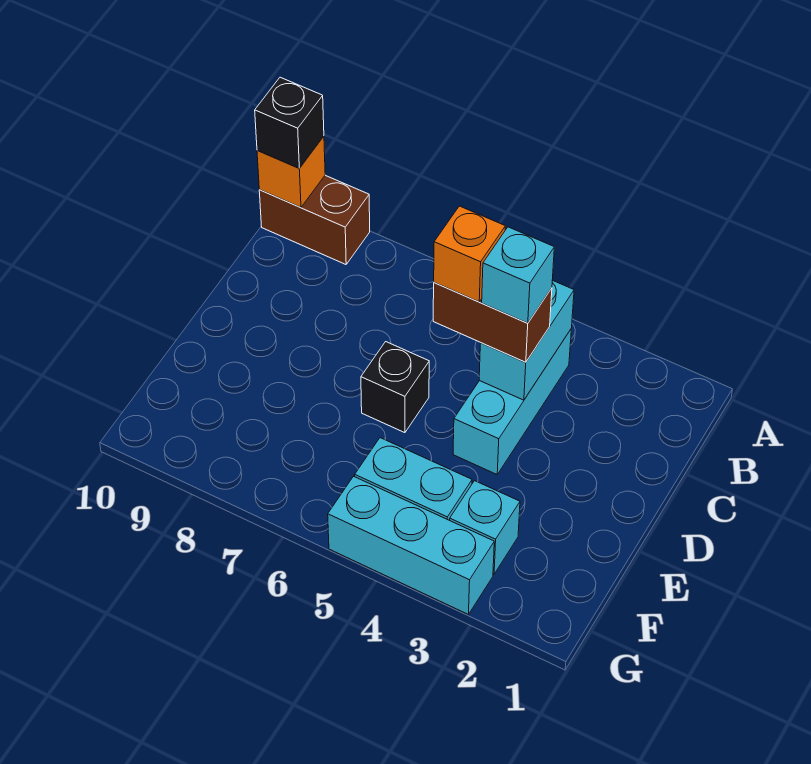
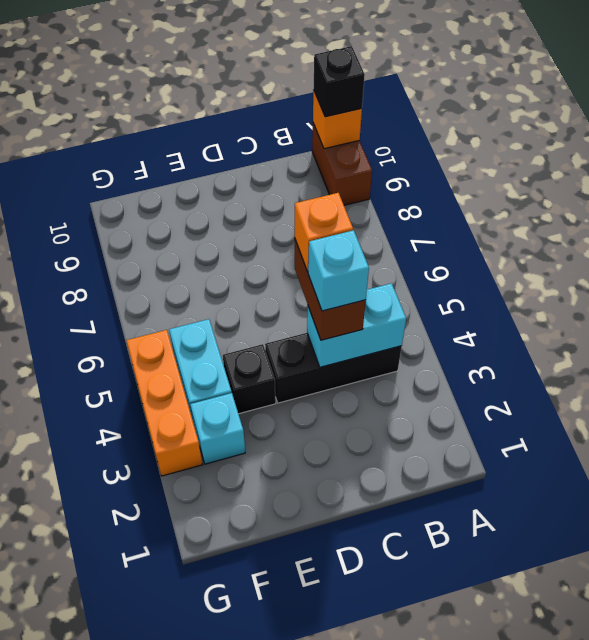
cyan brick B4:D4 level 1 -> black brick B4:D4 level 1
black brick D6 level 1 -> black brick E4 level 1
cyan brick G3:G5 level 1 -> orange brick G3:G5 level 1

